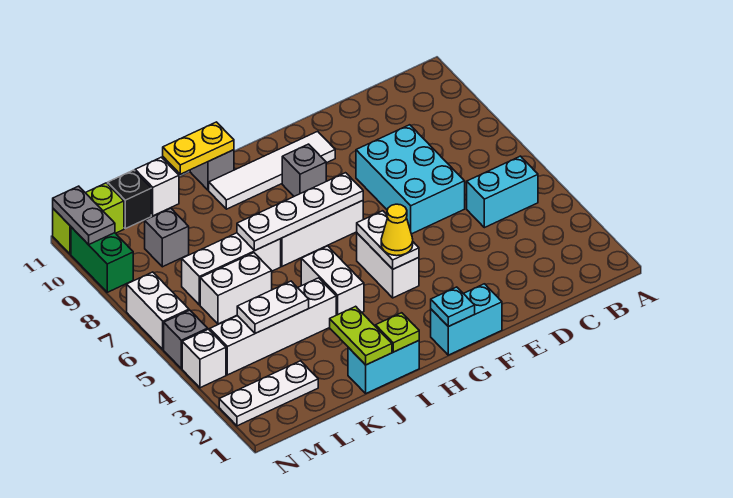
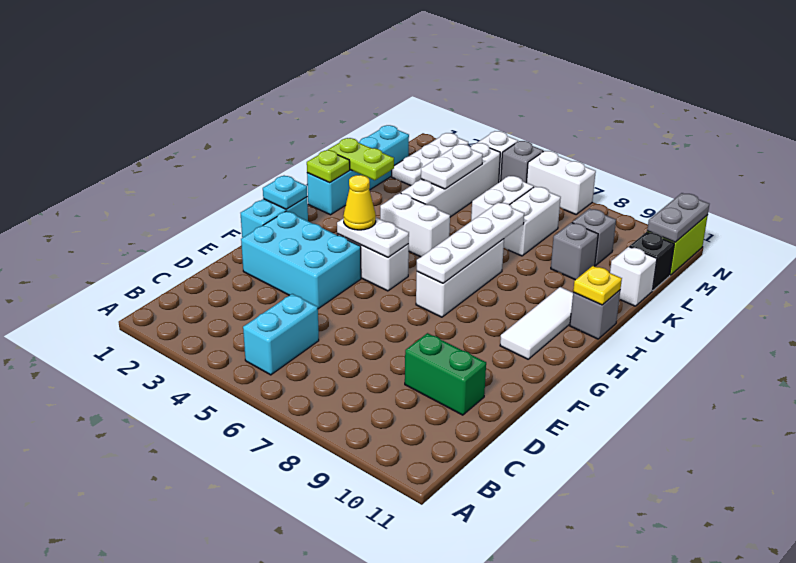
cyan brick D6:E8 level 1 -> cyan brick E2:F4 level 1
white tile F10:I10 level 1 -> white tile G10:I10 level 1
grey brick G9 level 1 -> grey brick K9 level 1
cyan brick I1:J1 level 1 -> cyan brick I1:L1 level 1
yellow plate I11:J11 level 2 -> yellow plate I11 level 2
white brick J7:L7 level 1 -> white brick K7:L7 level 1
green brick N9:N10 level 1 -> green brick D9:D10 level 1
grey plate N10:N11 level 2 -> grey plate M11:N11 level 2

